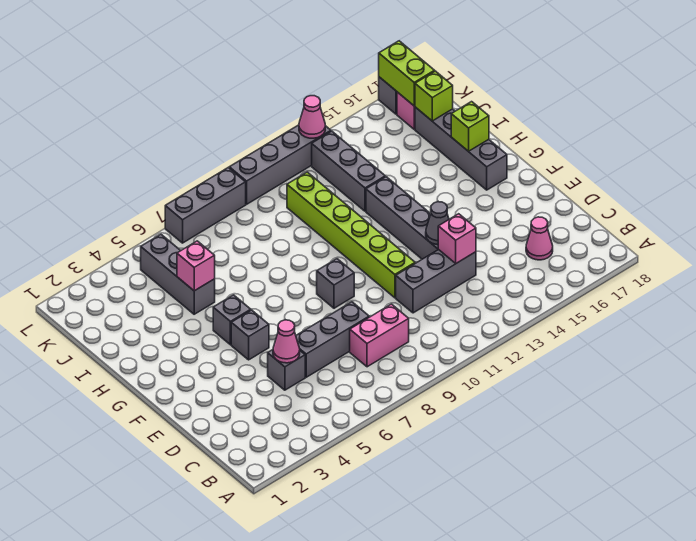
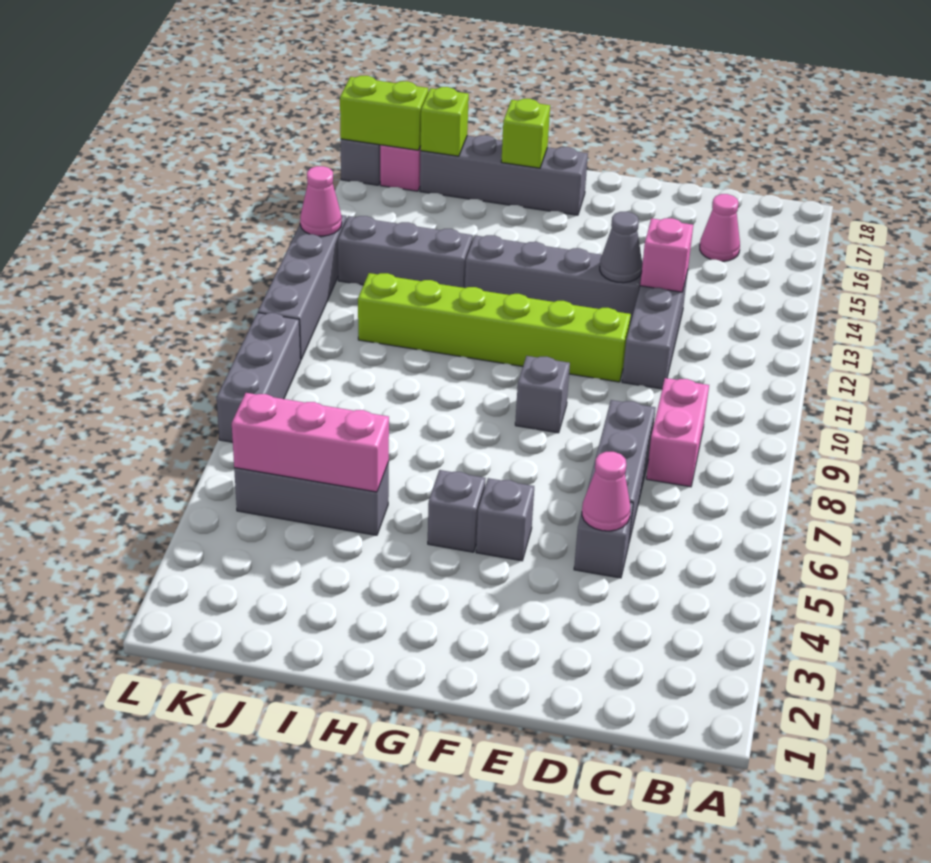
pink brick I5 level 2 -> pink brick I5:K5 level 2

